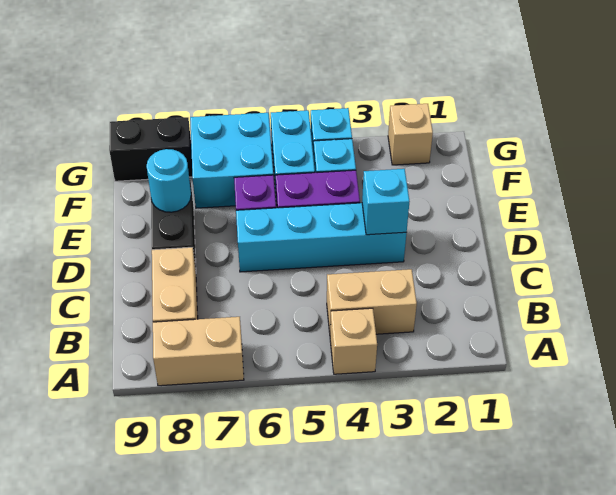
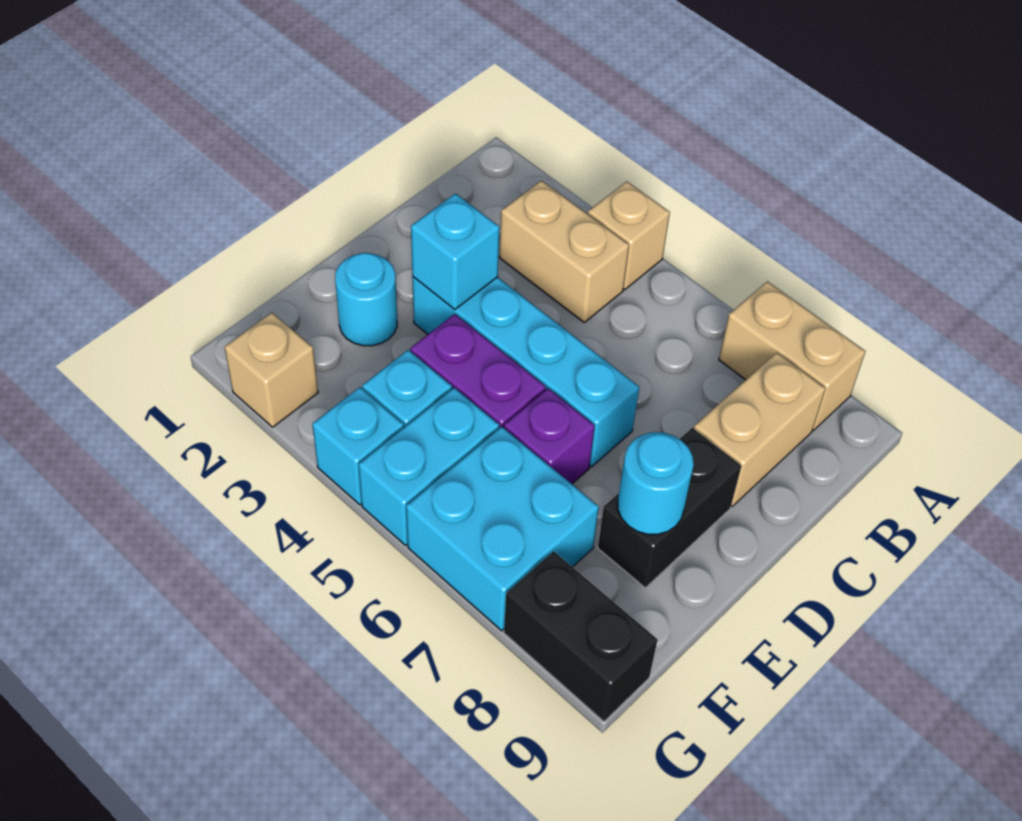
none -> cyan round brick E2 level 1

